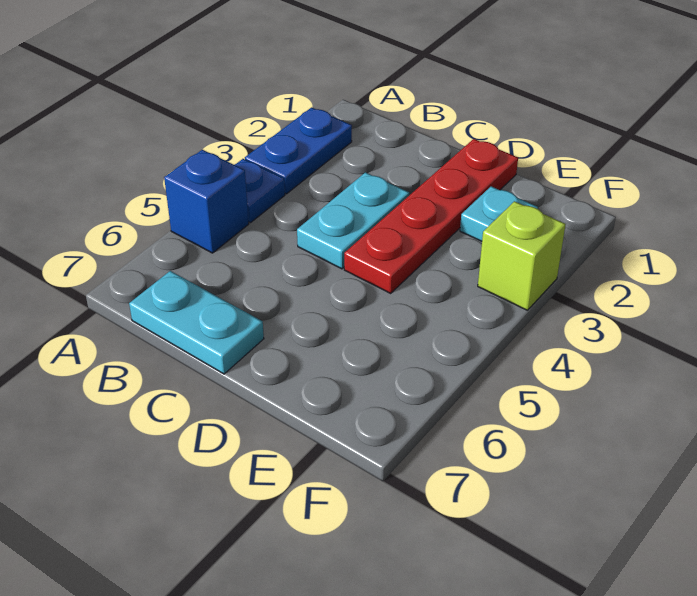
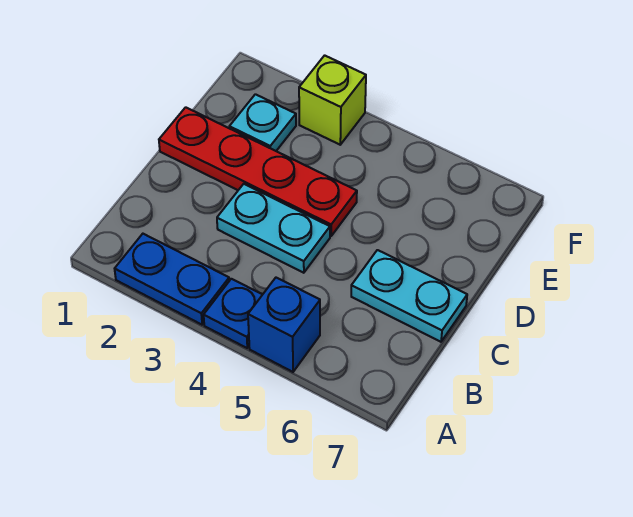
cyan plate B7:C7 level 1 -> cyan plate C6:C7 level 1

